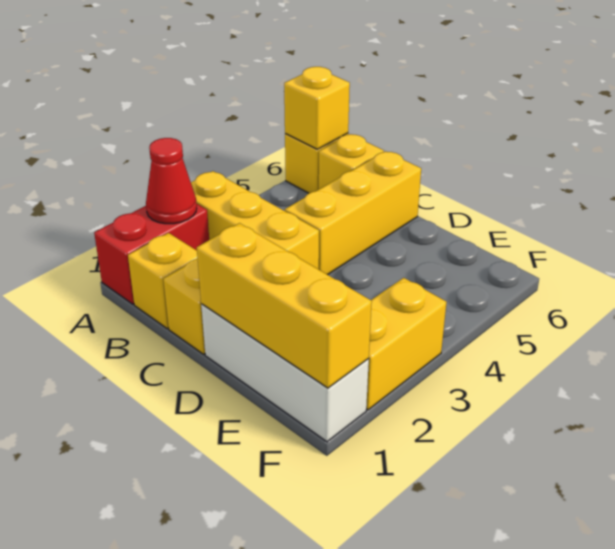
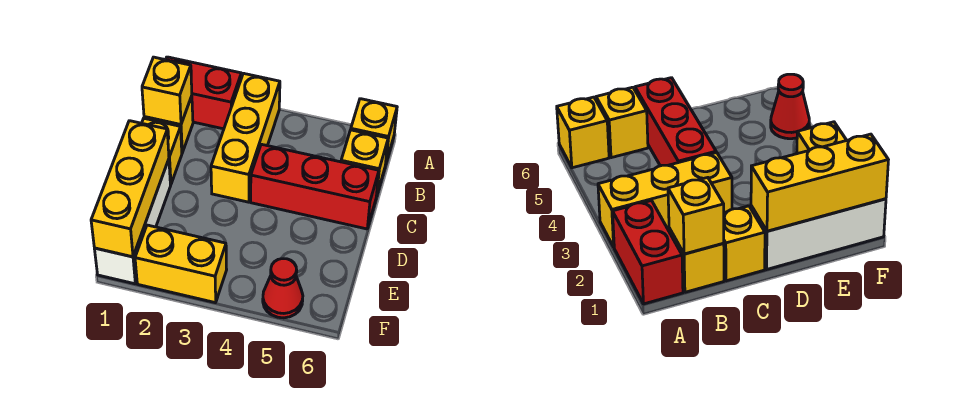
red cone A2 level 2 -> red cone F5 level 1
yellow brick A6 level 2 -> yellow brick B1 level 2
yellow brick C4:C6 level 1 -> red brick C4:C6 level 1

